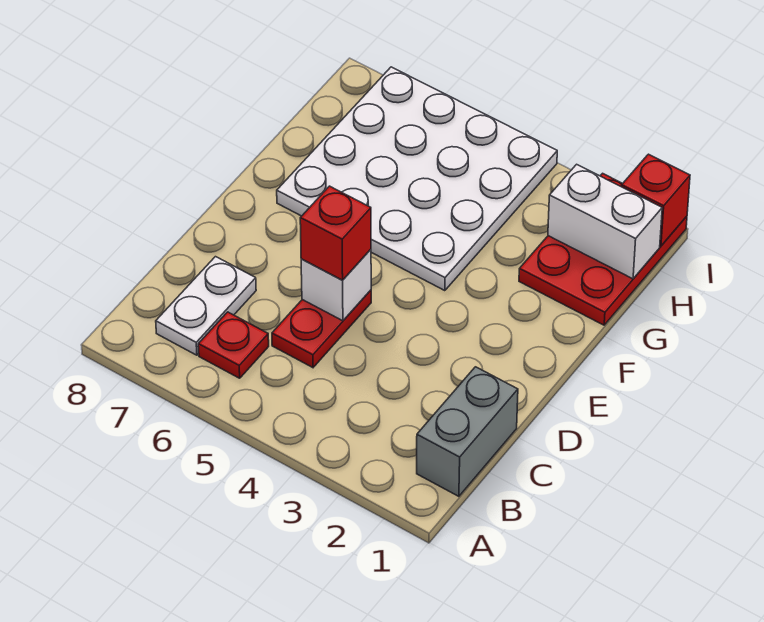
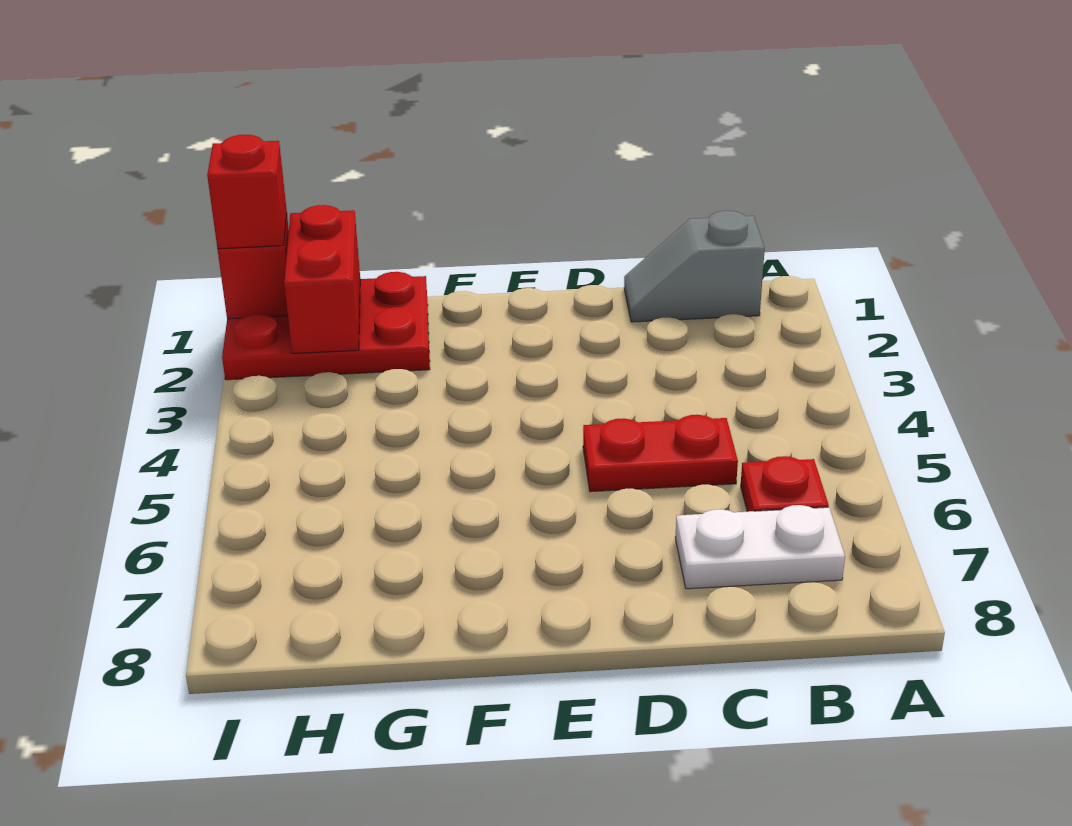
grey brick B1:C1 level 1 -> grey slope B1:C1 level 1 top B
white brick D5 level 2 -> none
red brick D5 level 3 -> red brick I1 level 3
white plate F4:I7 level 1 -> none
white brick H1:H2 level 2 -> red brick H1:H2 level 2

